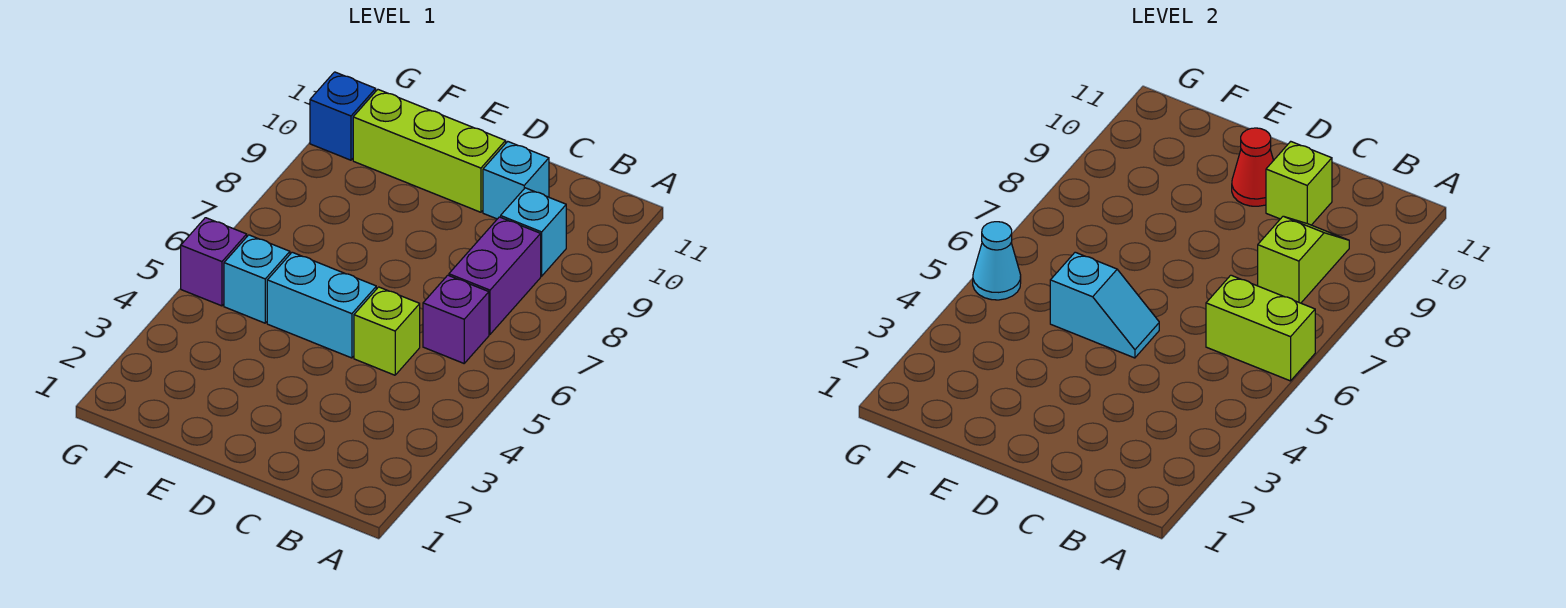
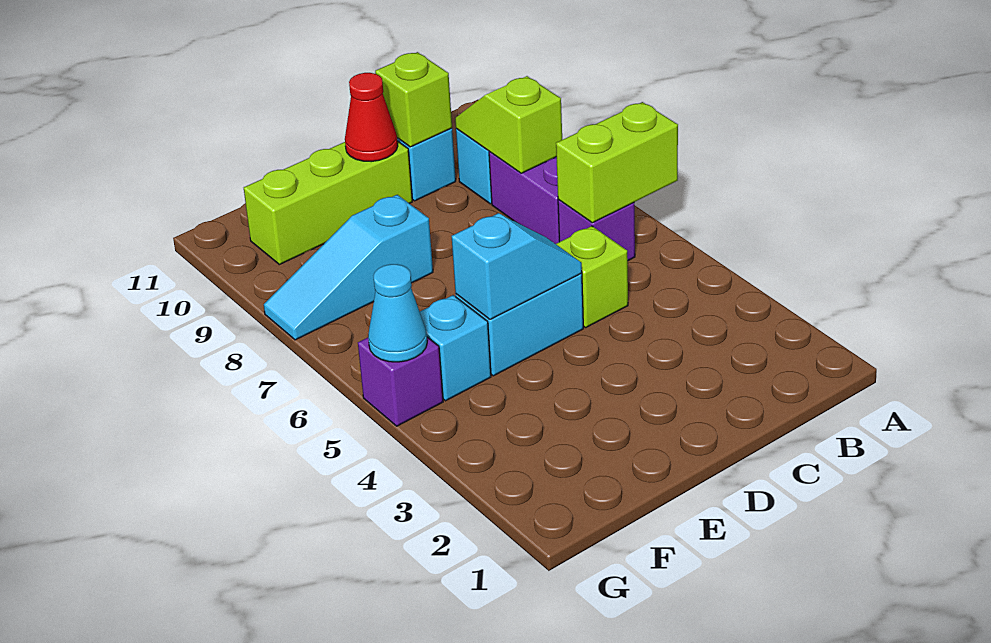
none -> cyan slope E8:G8 level 1 top E
blue brick G10 level 1 -> none

